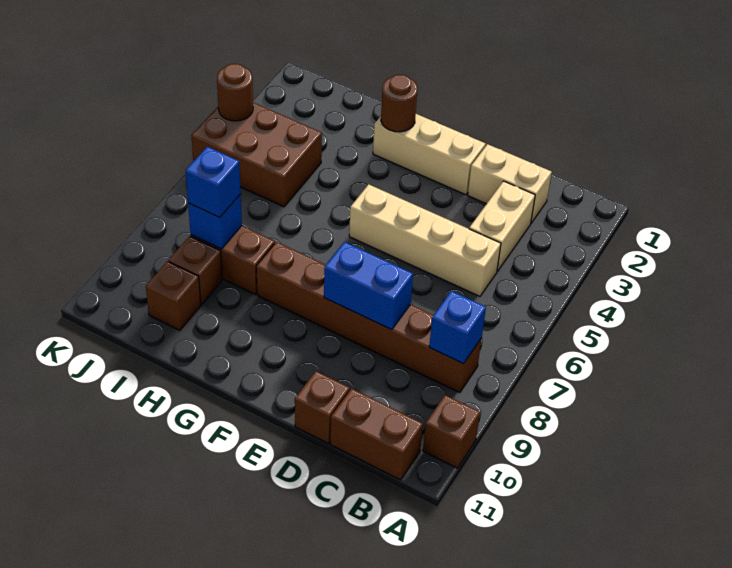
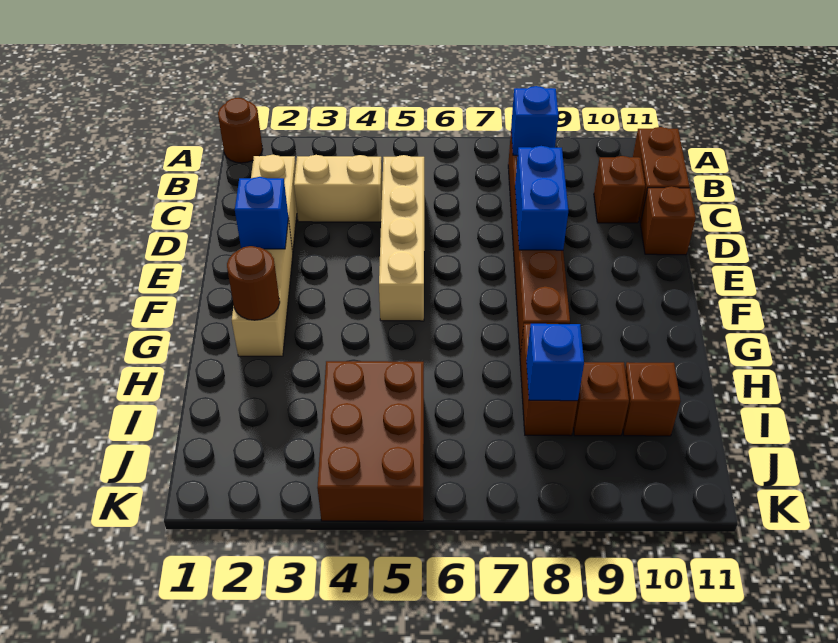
brown brick A10 level 1 -> brown brick C10 level 1
blue brick I8 level 3 -> blue brick E2 level 2
brown round brick K4 level 2 -> brown round brick A1 level 1

